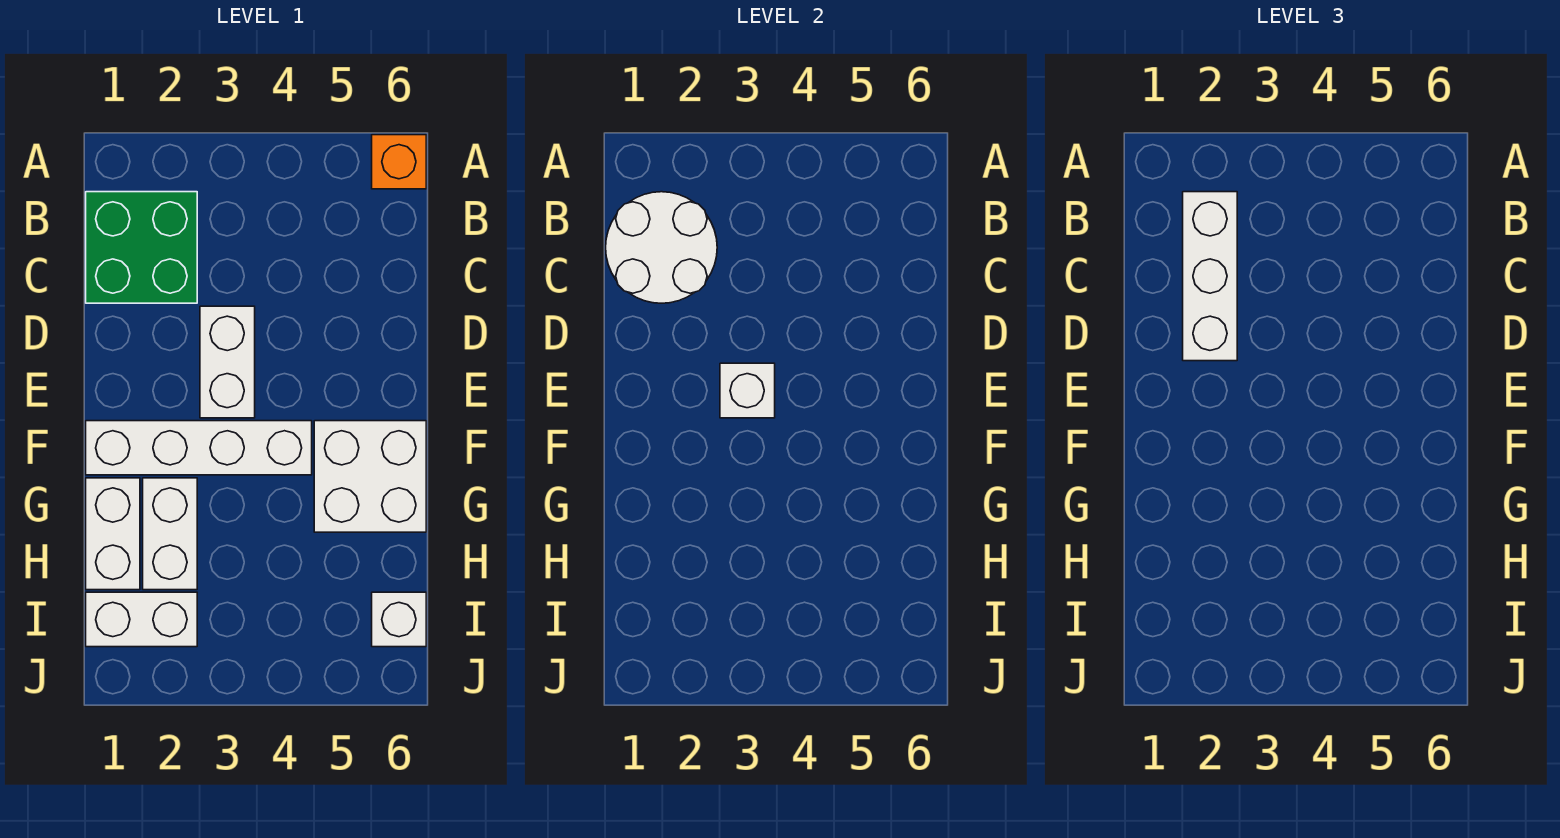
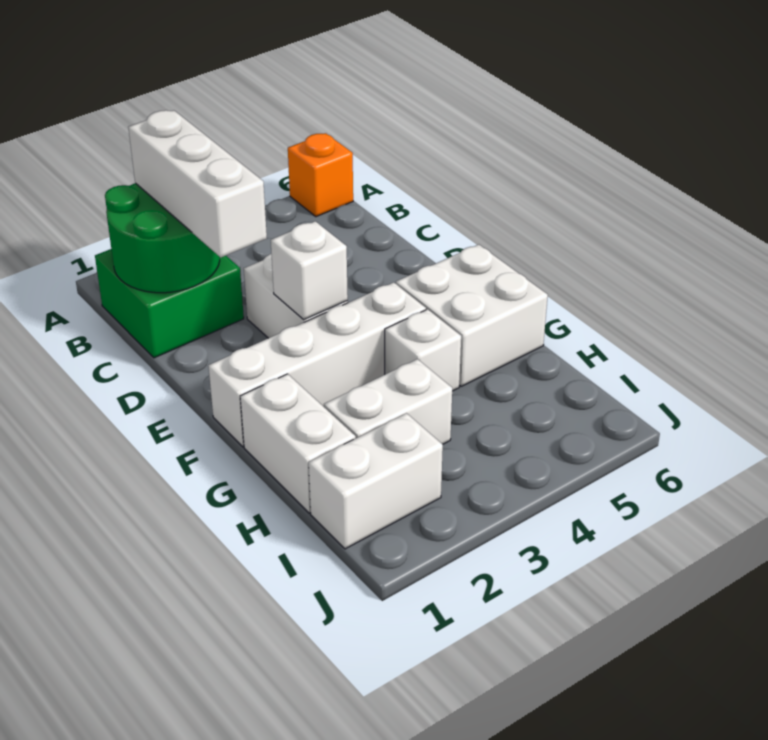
white round brick B1:C2 level 2 -> green round brick B1:C2 level 2
white brick G2:H2 level 1 -> white brick H2:H3 level 1
white brick I6 level 1 -> white brick G4 level 1

